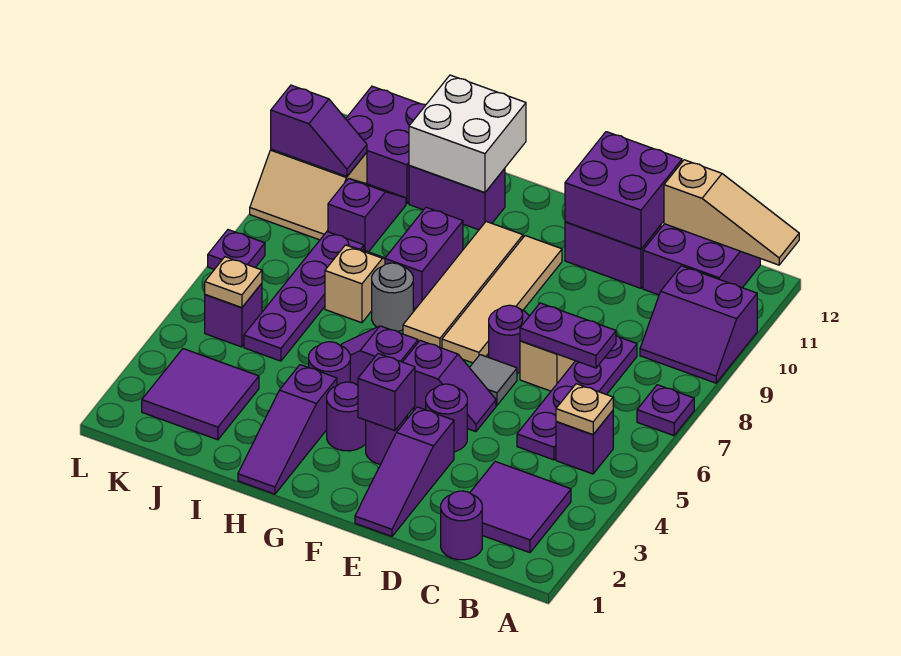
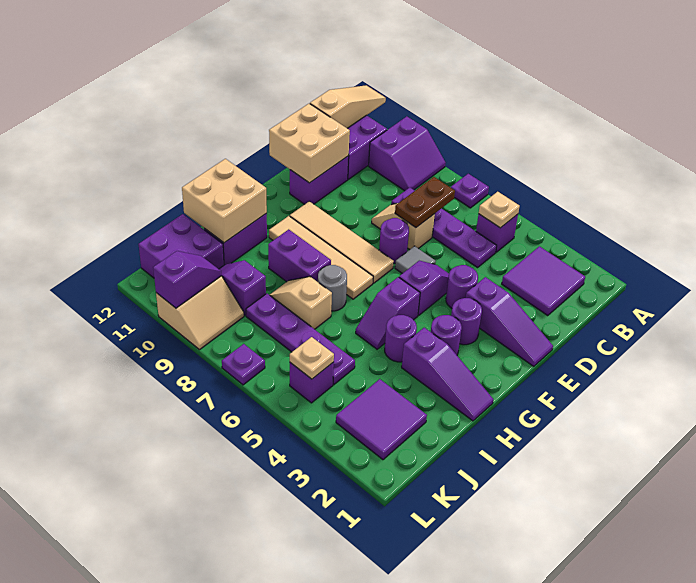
purple round brick C1 level 1 -> none
purple plate C7:D7 level 2 -> brown plate C7:D7 level 2
purple brick D11:E12 level 2 -> tan brick D11:E12 level 2
purple brick F3 level 2 -> none
white brick H11:I12 level 2 -> tan brick H11:I12 level 2

